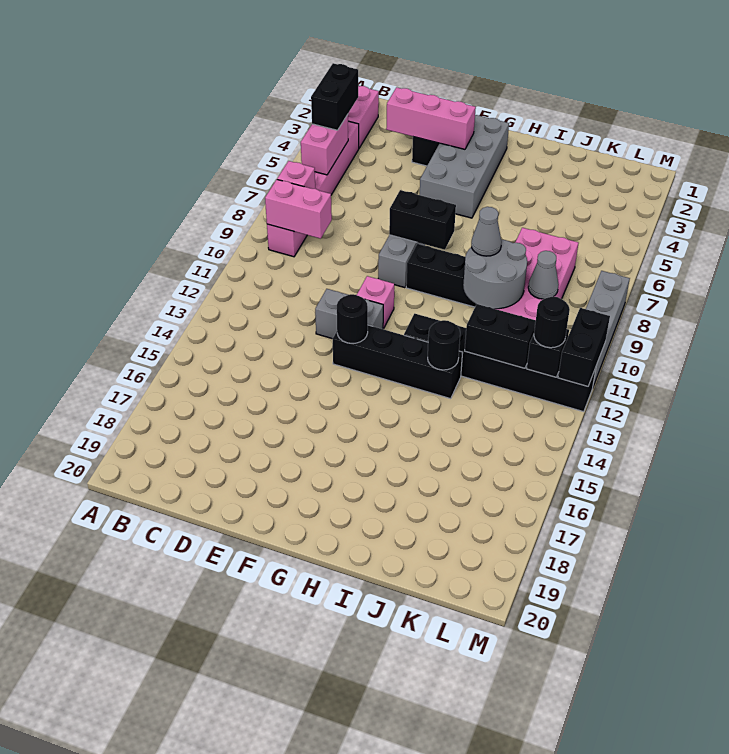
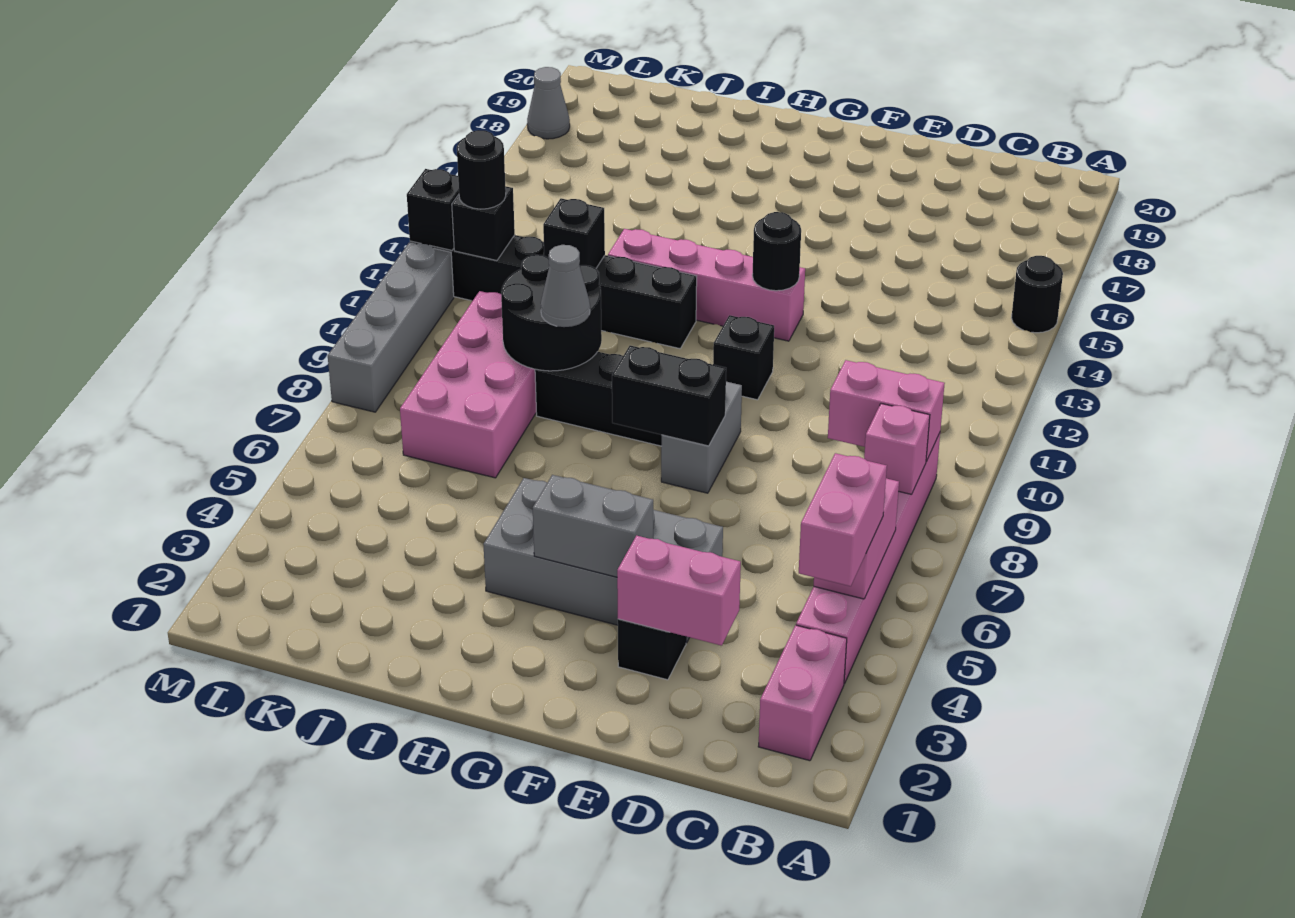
black brick B4:B5 level 3 -> pink brick B4:B5 level 3
pink brick D3:F3 level 2 -> pink brick D3:E3 level 2
grey brick E12:F12 level 1 -> grey brick F4:G4 level 2
grey brick F2:G5 level 1 -> grey brick E4:H5 level 1
pink brick F11 level 1 -> black brick F11 level 1
black brick F13:I13 level 1 -> pink brick F13:I13 level 1
grey round brick I9:J10 level 2 -> black round brick I9:J10 level 2
black round brick I13 level 2 -> black round brick A15 level 1
black brick J12:K12 level 2 -> black brick J12 level 2
grey cone K9 level 2 -> grey cone M18 level 1
black brick M11:M12 level 2 -> black brick M12 level 2

